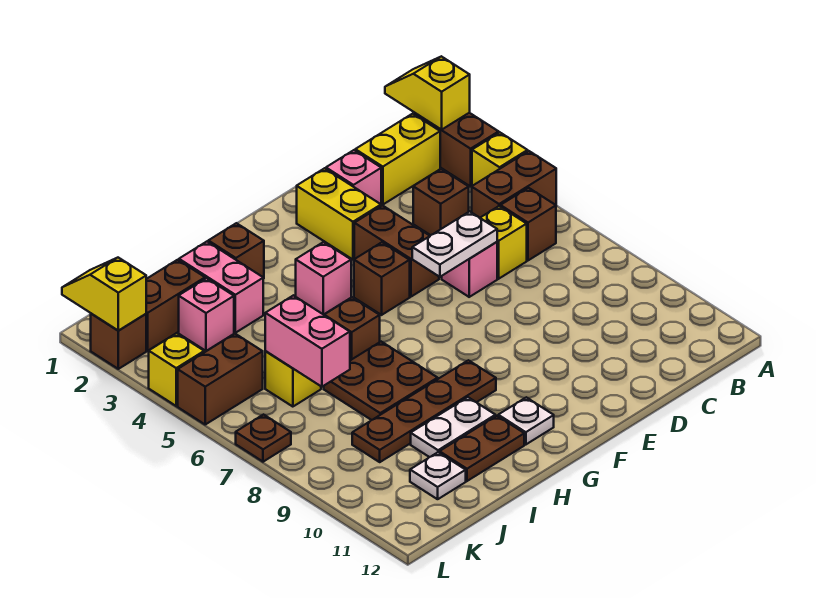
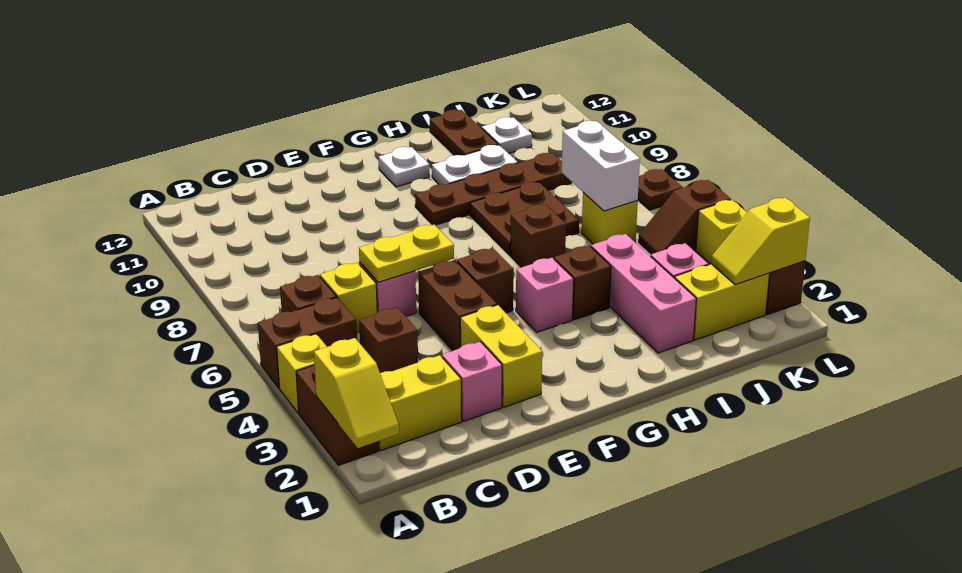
white plate D6:E6 level 2 -> yellow plate D6:E6 level 2
brown brick H2 level 1 -> brown brick H4 level 1
brown plate H11:I11 level 1 -> brown plate I11:I12 level 1
pink brick I2:I3 level 1 -> pink brick I2:I4 level 1
brown brick J2:K2 level 1 -> yellow brick J2:K2 level 1
pink brick J6:J7 level 2 -> white brick J6:J7 level 2
brown brick K5:L5 level 1 -> brown slope K5:L5 level 1 top L
yellow slope L1:L2 level 2 top 2 -> yellow slope K2:L2 level 2 top L

